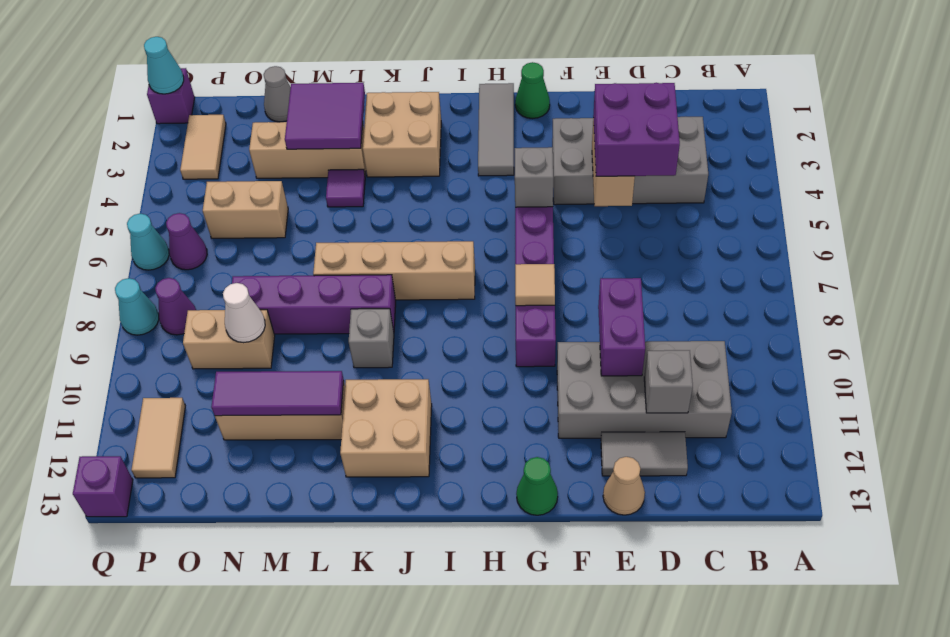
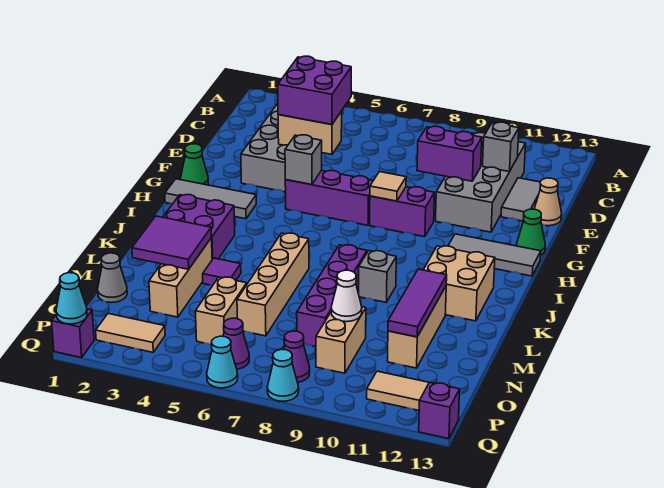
none -> grey tile H11:H13 level 1
tan brick I7:L7 level 1 -> tan brick K6:N6 level 1
tan brick J2:K3 level 1 -> purple brick J2:K3 level 1

